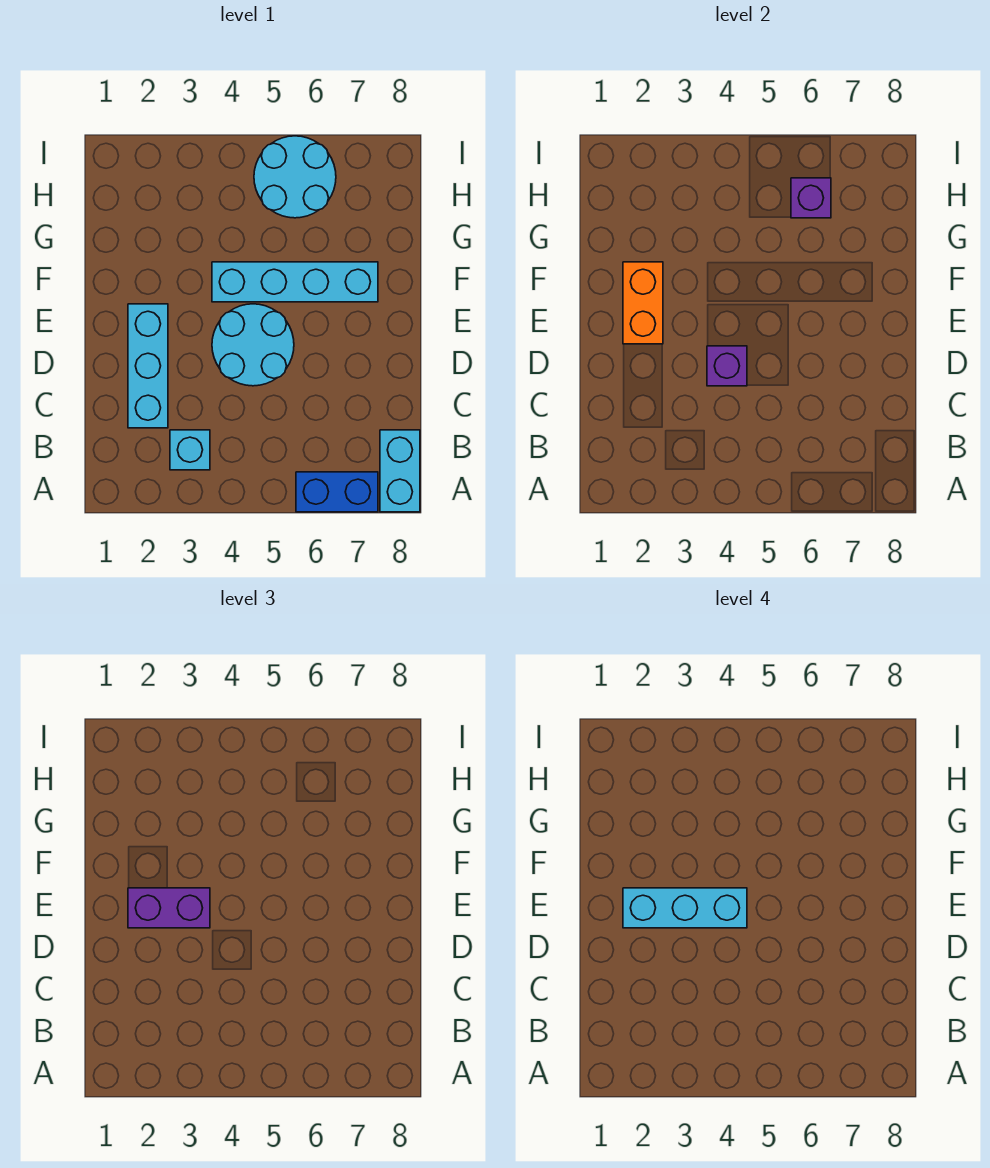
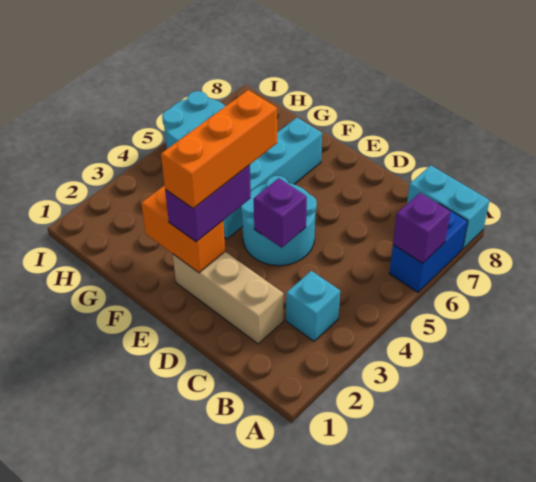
cyan brick C2:E2 level 1 -> tan brick C2:E2 level 1
cyan brick E2:E4 level 4 -> orange brick E2:E4 level 4
purple brick H6 level 2 -> purple brick A6 level 2

